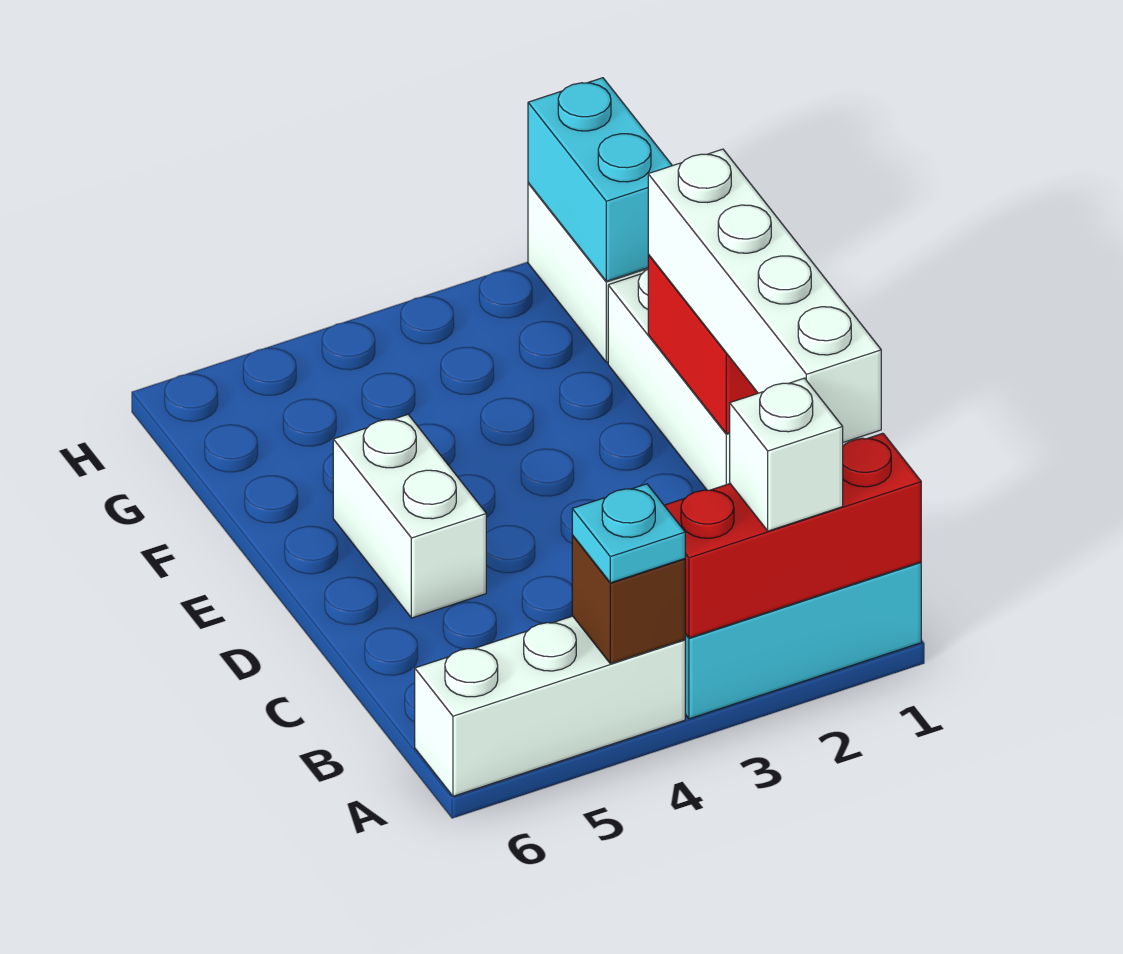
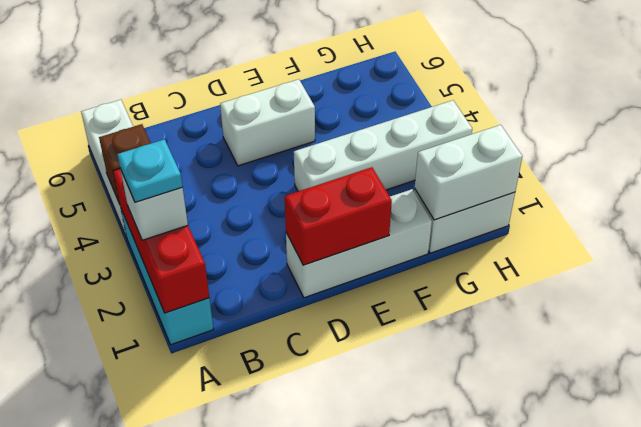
cyan plate A4 level 3 -> cyan plate A2 level 4
white brick B1:E1 level 3 -> white brick E3:H3 level 1
cyan brick G1:H1 level 2 -> white brick G1:H1 level 2

